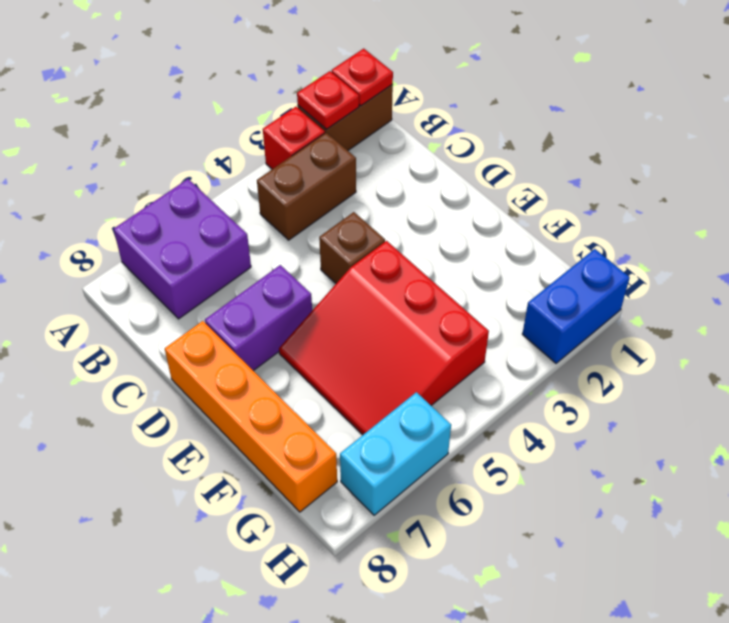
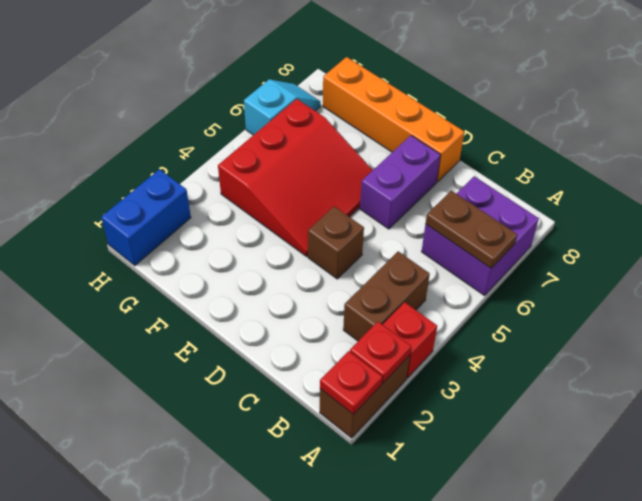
none -> brown plate A6:B6 level 2
red slope E4:G6 level 1 top 4 -> red slope E4:G6 level 1 top G
cyan brick H6:H7 level 1 -> cyan slope H6:H7 level 1 top 6

